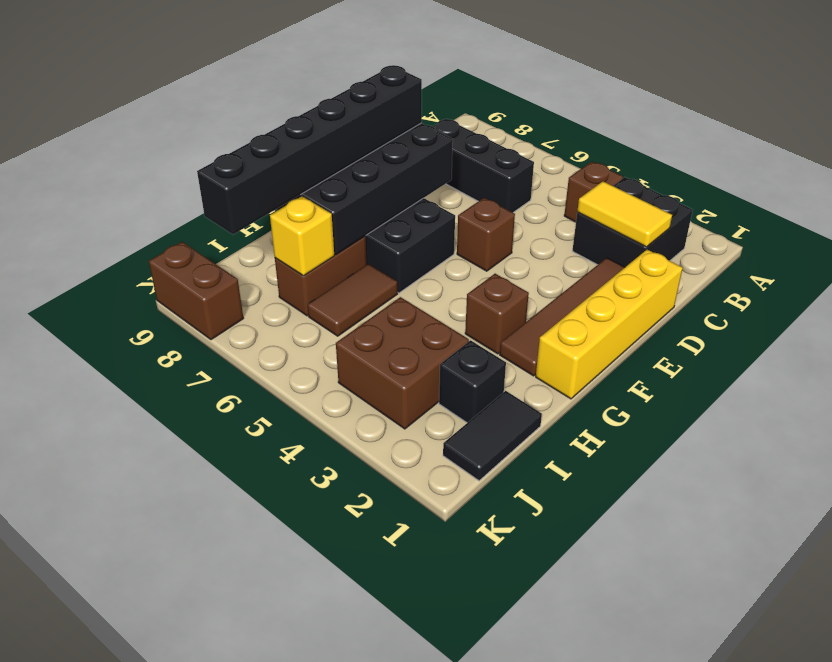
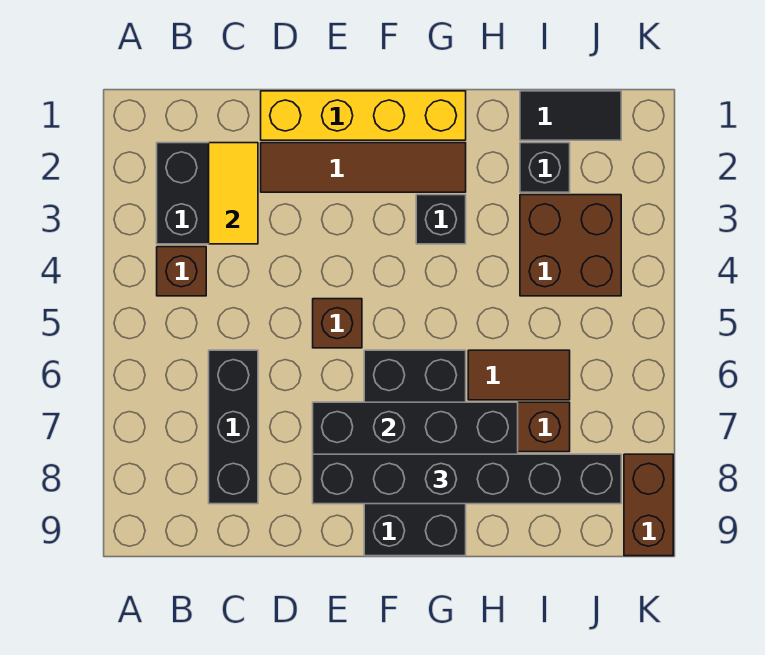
brown brick G3 level 1 -> black brick G3 level 1
yellow brick I7 level 2 -> none

